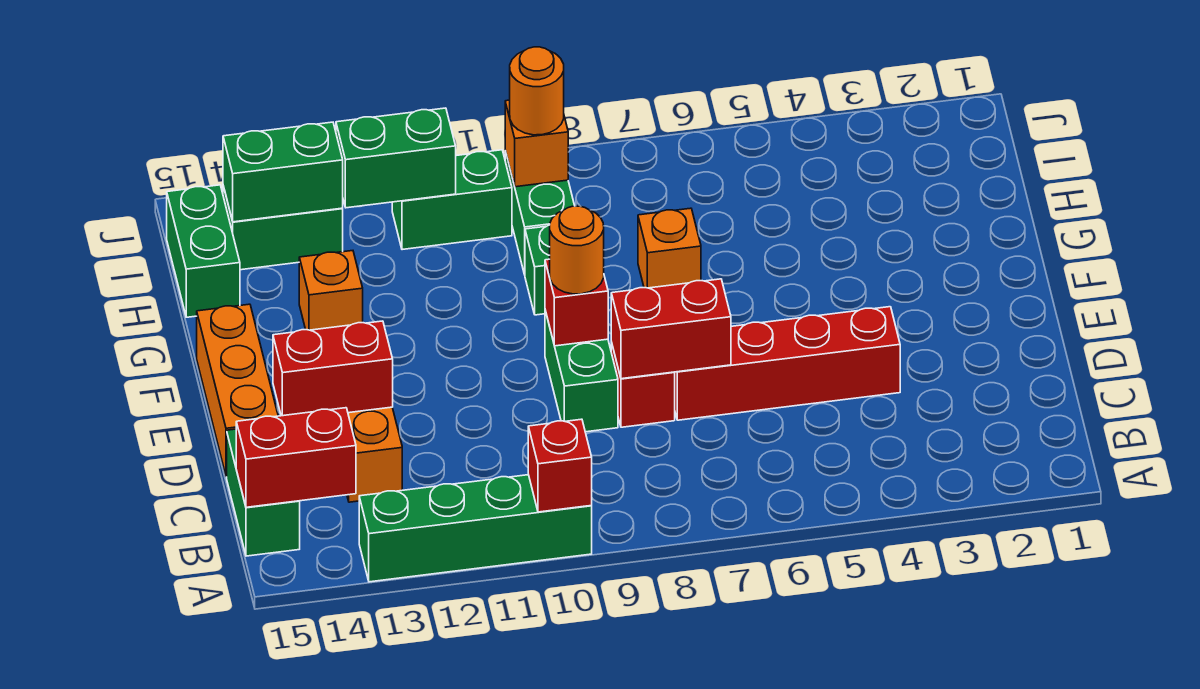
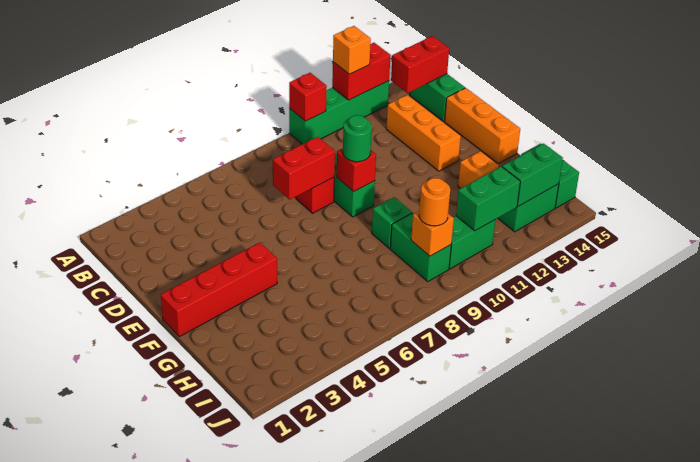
red brick D4:D7 level 1 -> red brick F1:F4 level 1
red brick D13:D14 level 2 -> red brick A12:A13 level 2
orange round brick E9 level 3 -> green round brick E9 level 3
orange brick G7 level 1 -> orange brick A12 level 3

